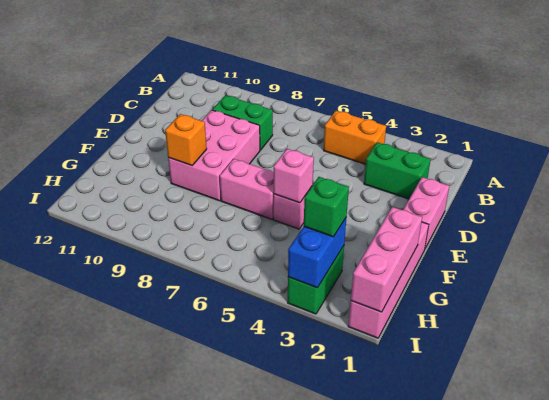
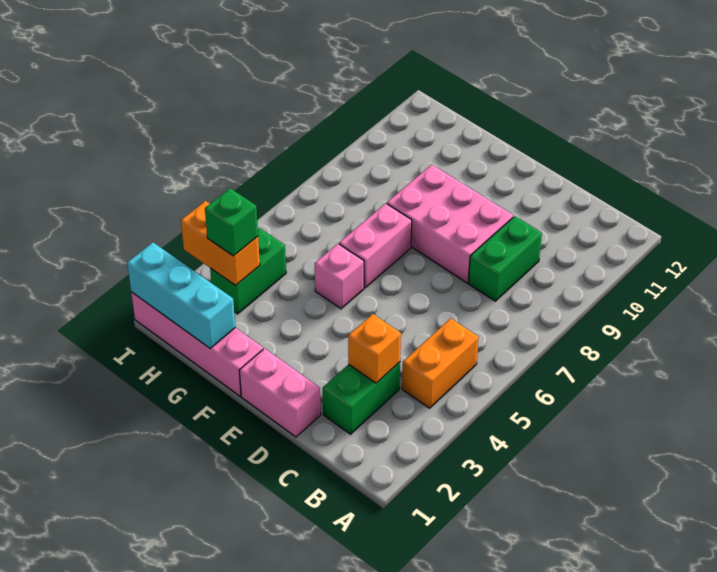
pink brick F5 level 2 -> none
orange brick F9 level 2 -> orange brick C3 level 2
pink brick G1:I1 level 2 -> cyan brick G1:I1 level 2
green brick H3:I3 level 1 -> green brick H3:H4 level 1
blue brick H3:I3 level 2 -> orange brick H3:I3 level 2

